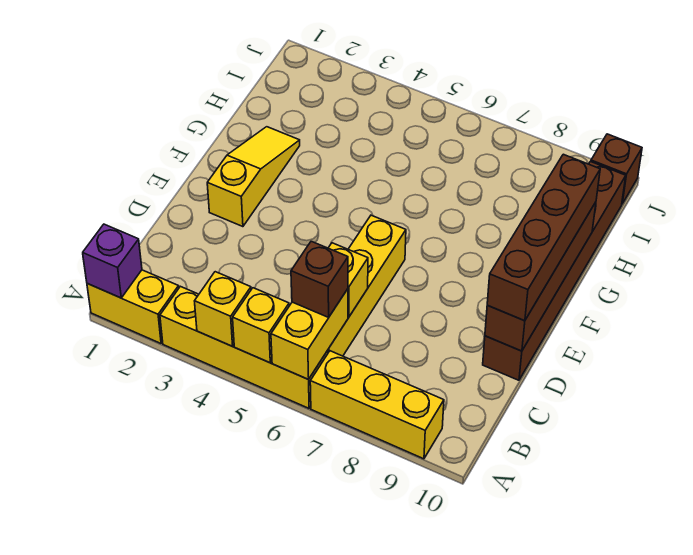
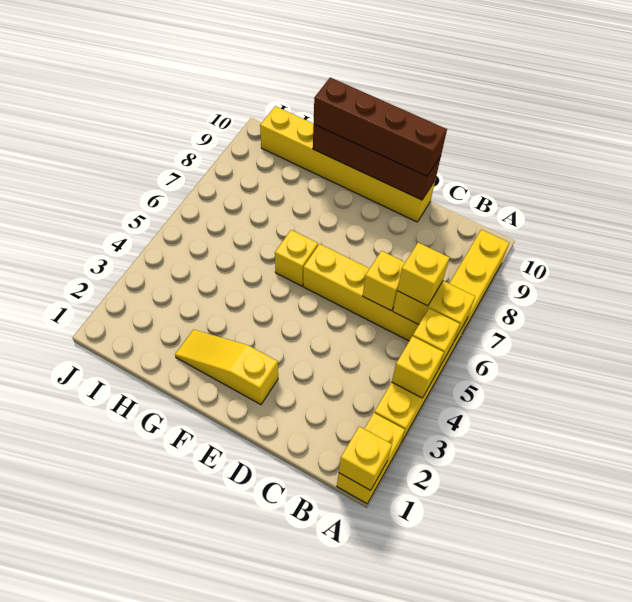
purple brick A1 level 2 -> yellow brick A1 level 2
brown brick B6 level 3 -> yellow brick B6 level 3
brown brick D10:I10 level 1 -> yellow brick D10:I10 level 1
none -> yellow brick F6 level 1
brown brick J10 level 1 -> none

